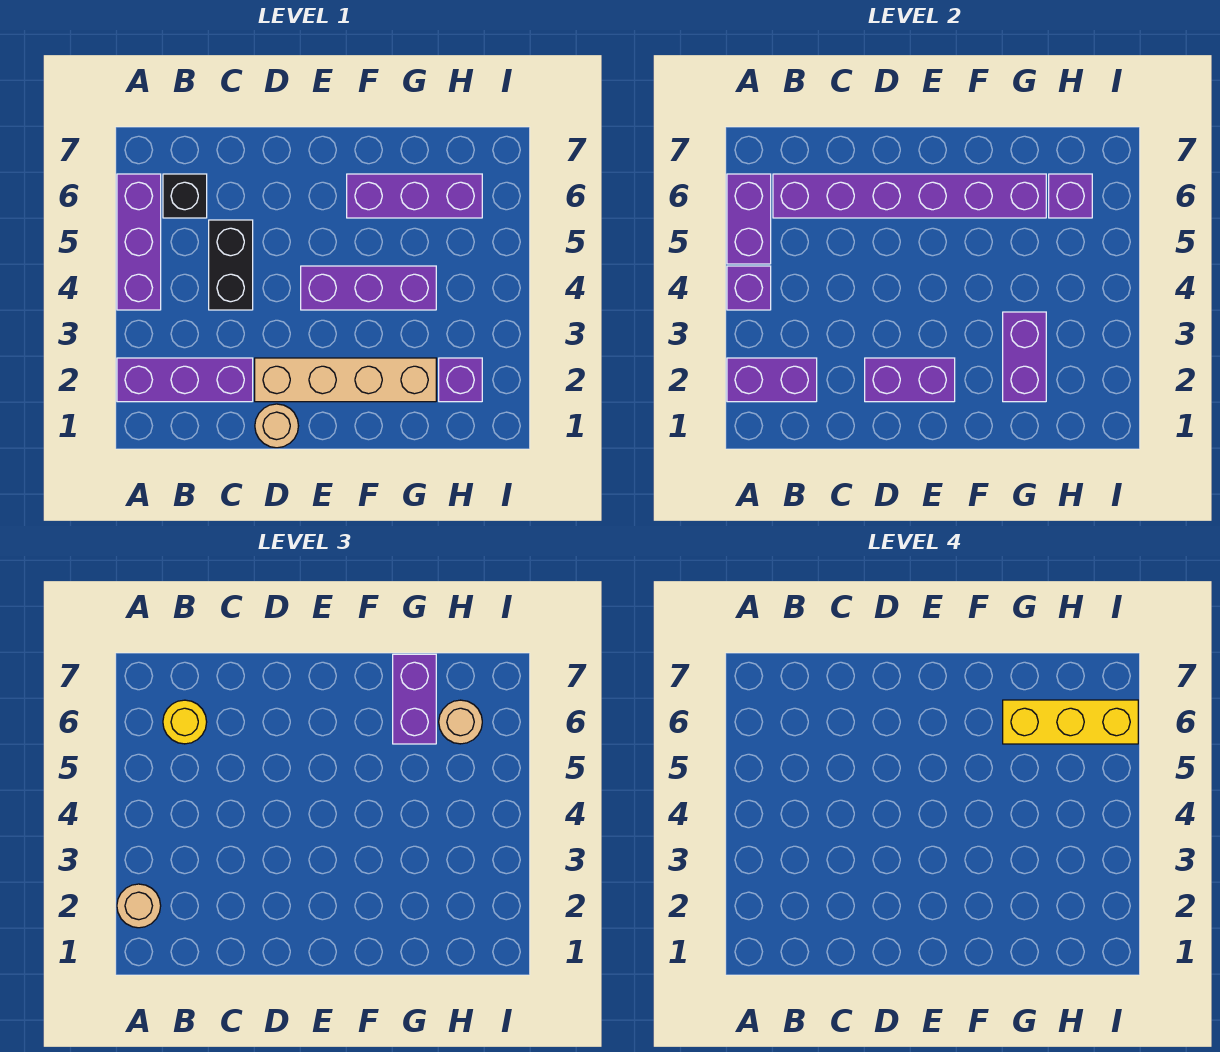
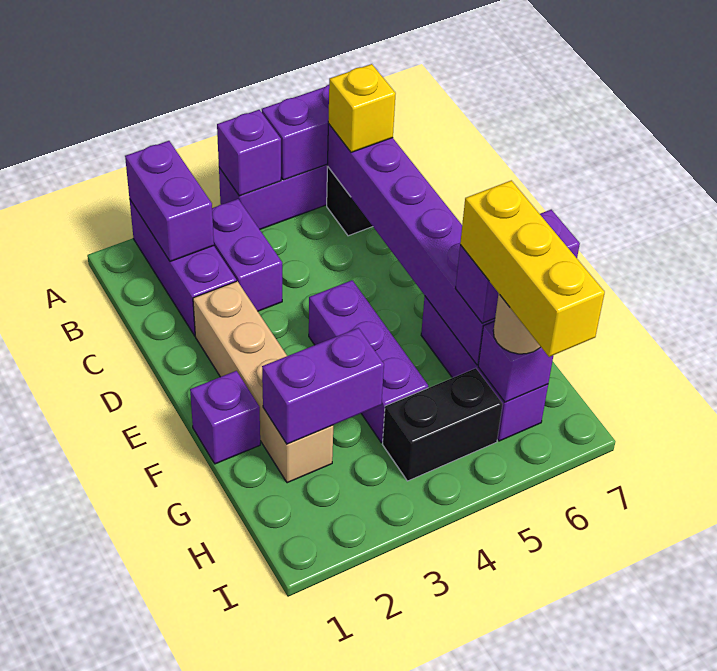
tan round brick A2 level 3 -> none
yellow round brick B6 level 3 -> yellow brick B6 level 3
black brick C4:C5 level 1 -> black brick H4:H5 level 1
tan round brick D1 level 1 -> none
purple brick D2:E2 level 2 -> purple brick B3:C3 level 1
purple brick H2 level 1 -> purple brick F1 level 1

